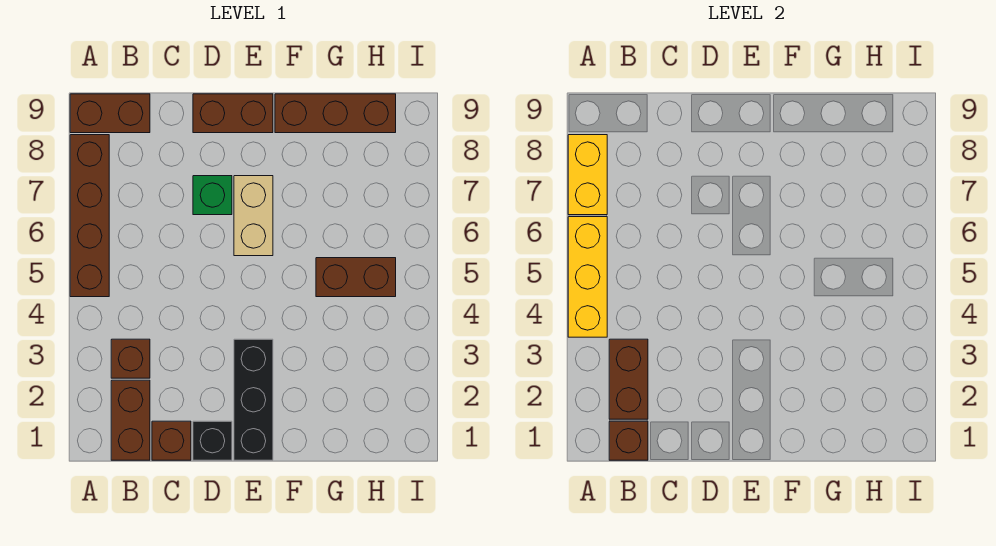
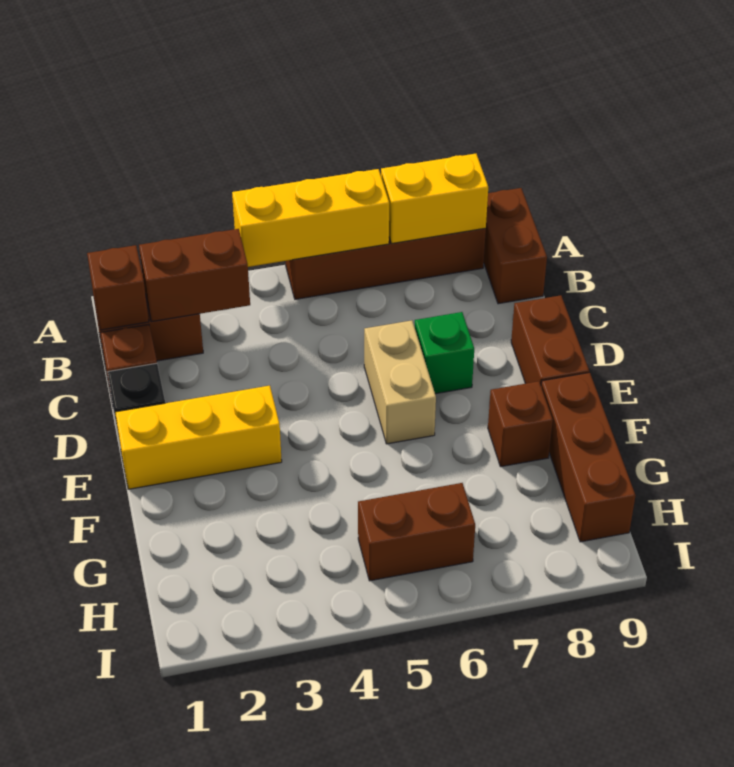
brown brick B3 level 1 -> brown brick F8 level 1
black brick E1:E3 level 1 -> yellow brick E1:E3 level 1
tan brick E6:E7 level 1 -> tan brick D6:E6 level 1
brown brick G5:H5 level 1 -> brown brick H5:H6 level 1

